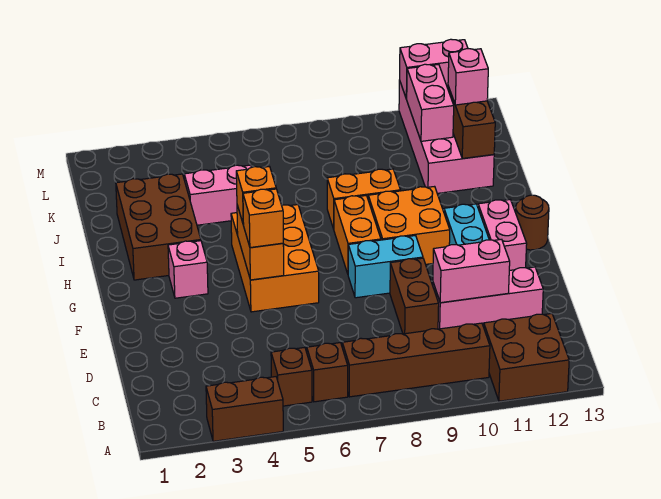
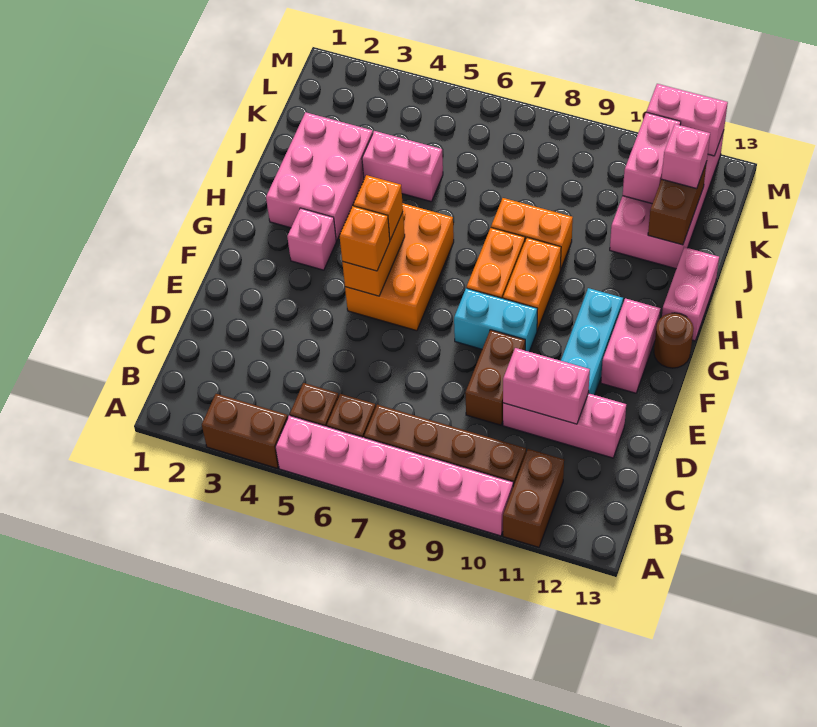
none -> pink brick A5:A10 level 1
brown brick A11:B12 level 1 -> brown brick A11:B11 level 1
orange brick G9:H10 level 1 -> orange brick G9:H9 level 1
brown brick H2:J3 level 1 -> pink brick H2:J3 level 1
none -> pink brick H13:I13 level 1

